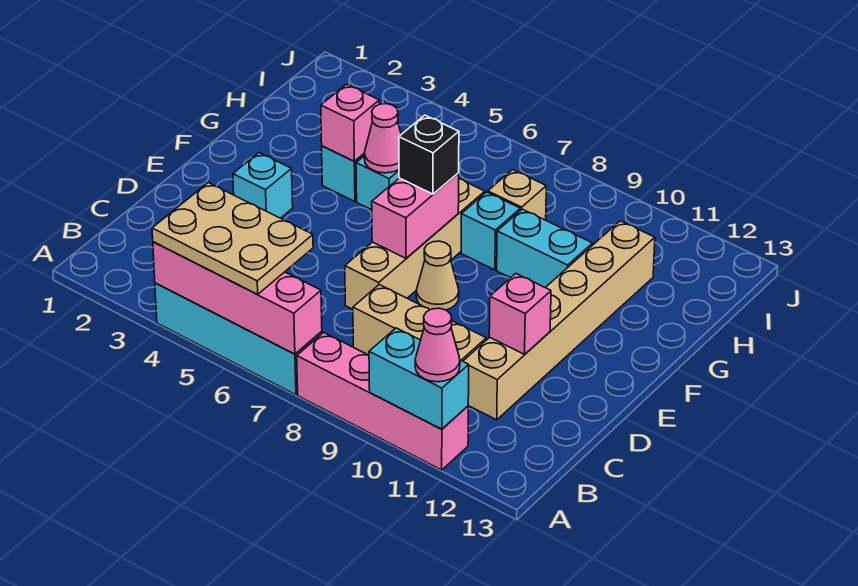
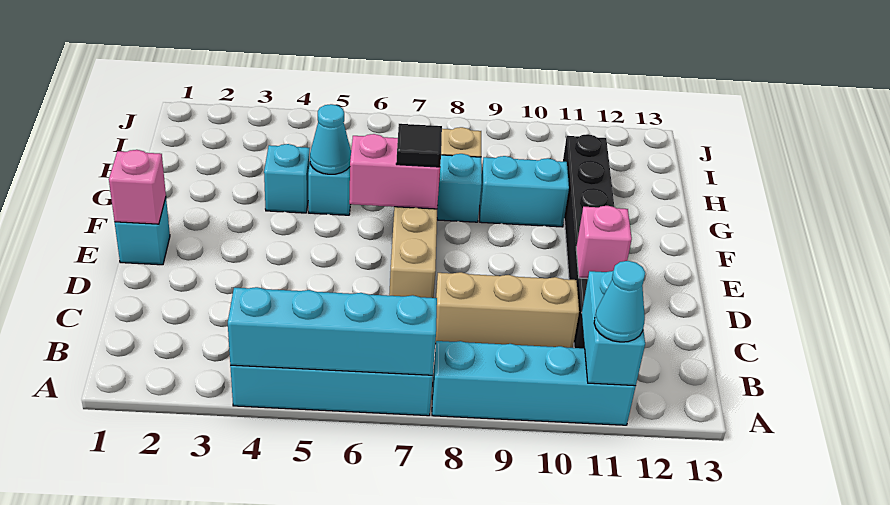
pink brick A4:A7 level 2 -> cyan brick A4:A7 level 2
tan plate A4:B6 level 3 -> none
pink brick A8:A11 level 1 -> cyan brick A8:A11 level 1
cyan brick A10:A11 level 2 -> cyan brick A11:B11 level 2
pink cone A11 level 3 -> cyan cone A11 level 3
tan brick C11:H11 level 1 -> black brick C11:H11 level 1
cyan brick E3 level 1 -> cyan brick E1 level 1
pink brick E7:F7 level 2 -> pink brick F6:F7 level 2
tan cone E8 level 1 -> none
black brick F7 level 3 -> black tile F7 level 3
pink brick G4 level 2 -> pink brick E1 level 2
pink cone G5 level 2 -> cyan cone G5 level 2

